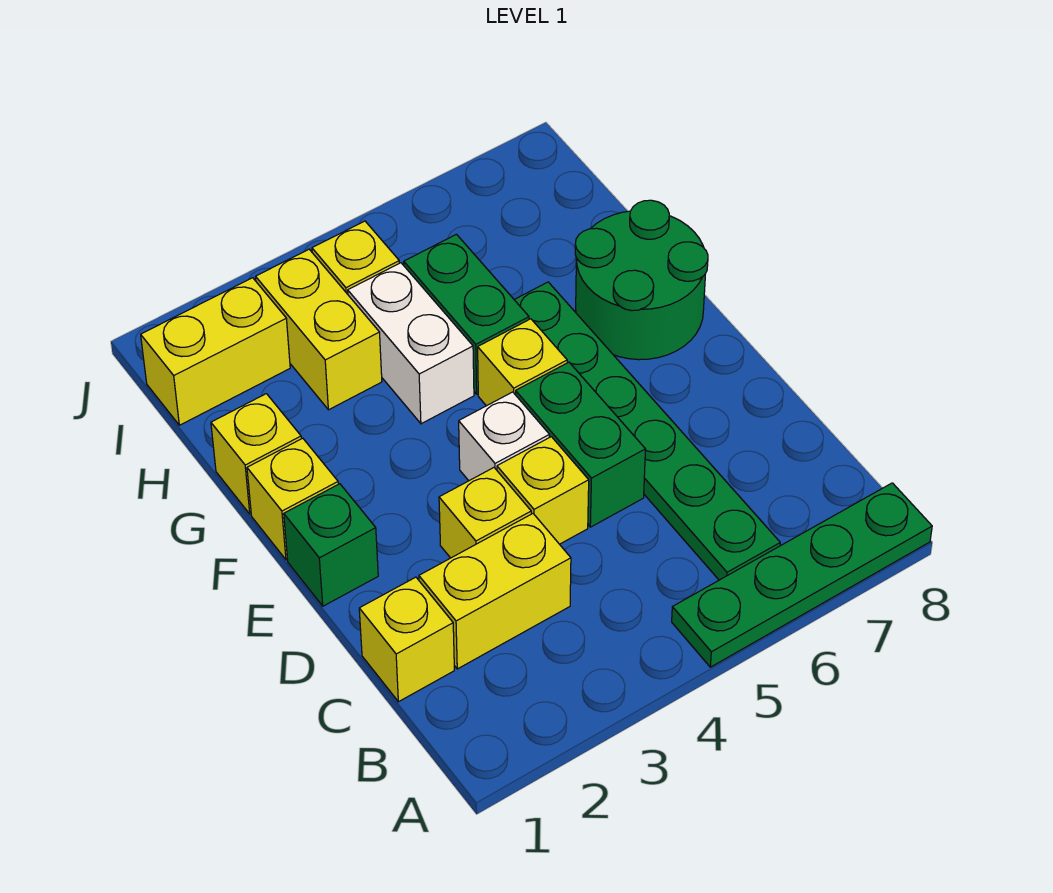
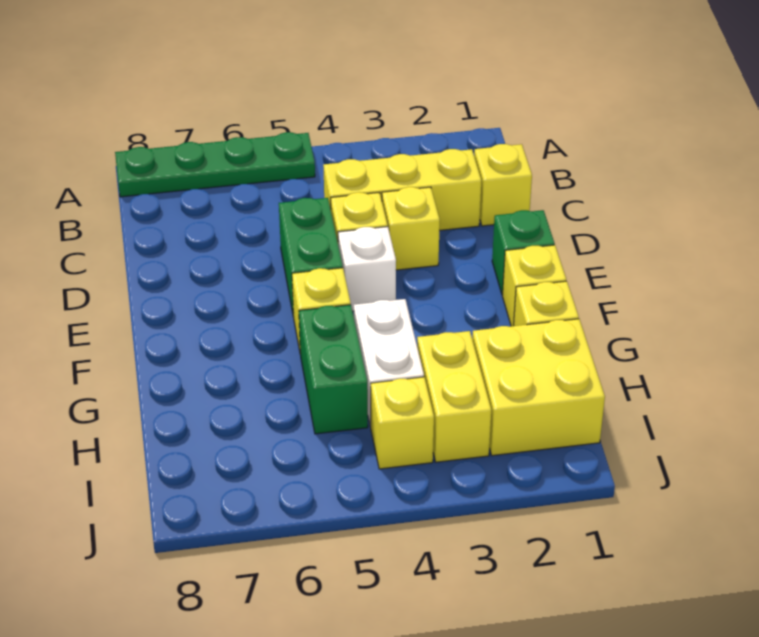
green plate B6:G6 level 1 -> none
yellow brick C2:C3 level 1 -> yellow brick C2:C4 level 1
green round brick F7:G8 level 1 -> none
yellow brick I1:I2 level 1 -> yellow brick H1:I2 level 1

